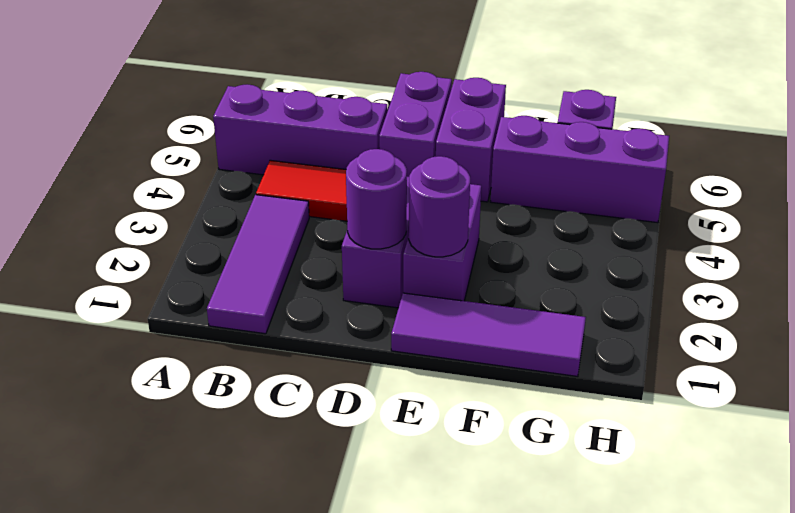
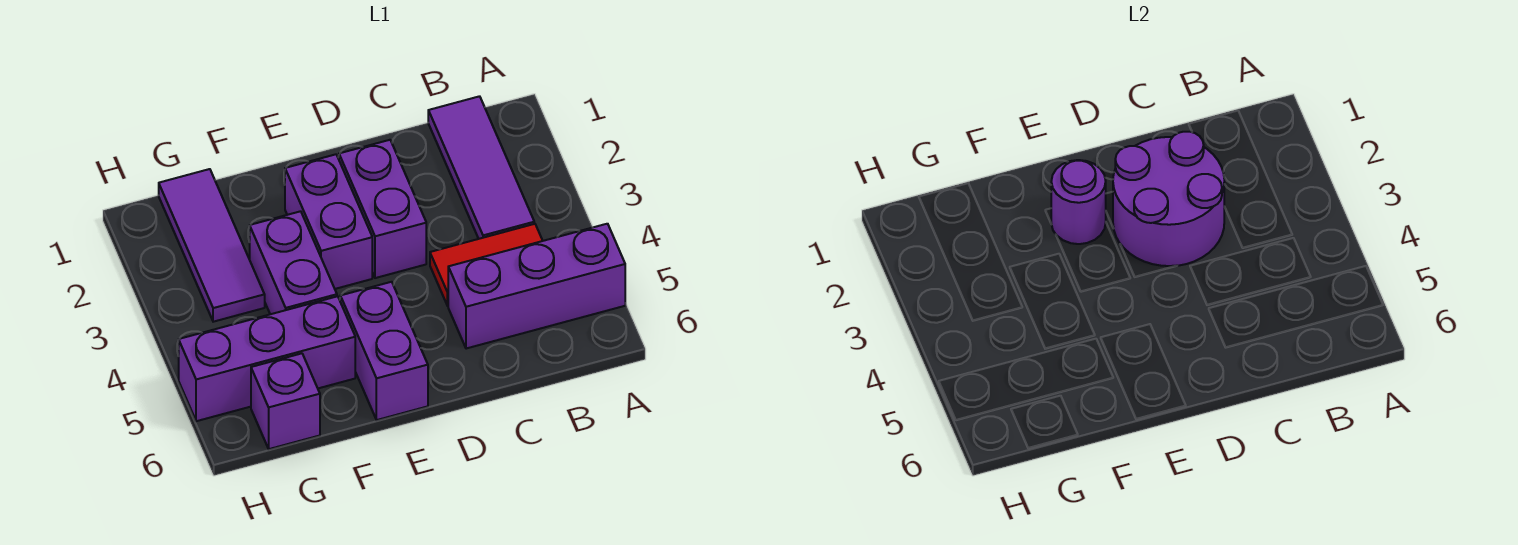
purple round brick D2 level 2 -> purple round brick C2:D3 level 2
purple brick D5:D6 level 1 -> purple brick F3:F4 level 1
purple tile E1:G1 level 1 -> purple tile G1:G3 level 1

